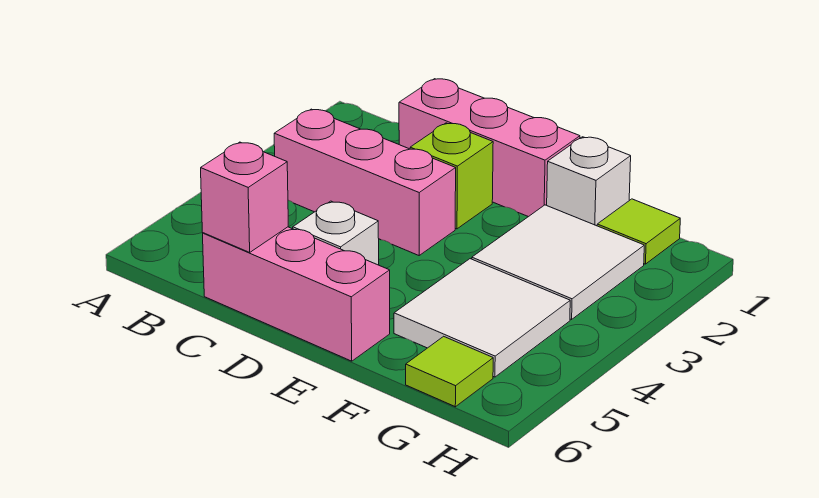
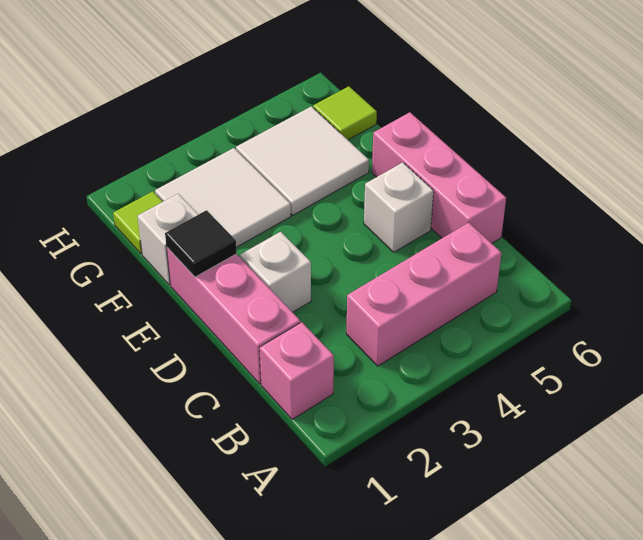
pink brick B3:D3 level 1 -> pink brick B3:B5 level 1
pink brick C6 level 2 -> pink brick B1 level 1
lime brick D2 level 1 -> white brick D2 level 1
none -> black tile E1 level 2

